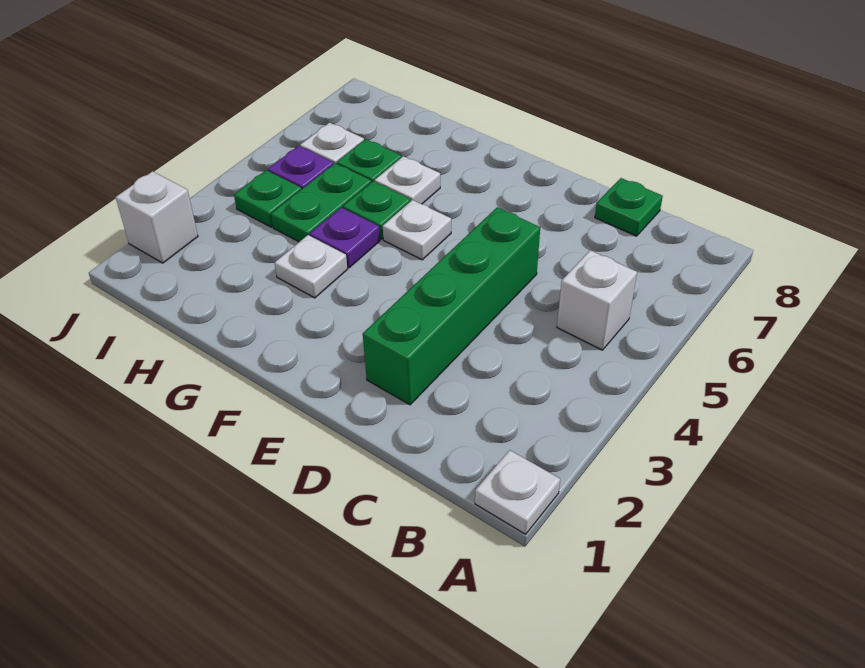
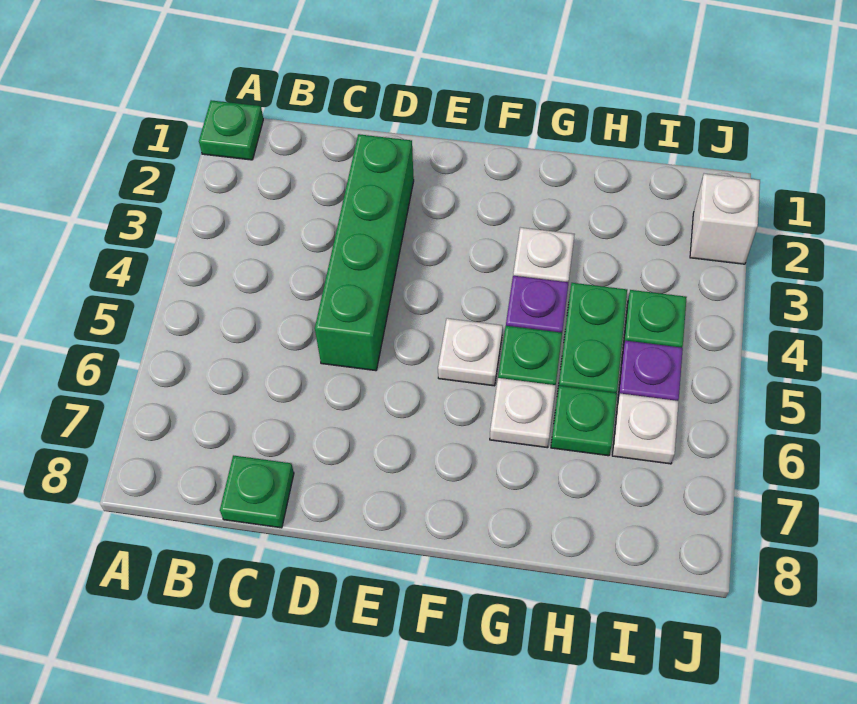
white plate A1 level 1 -> green plate A1 level 1
white brick B5 level 1 -> none

